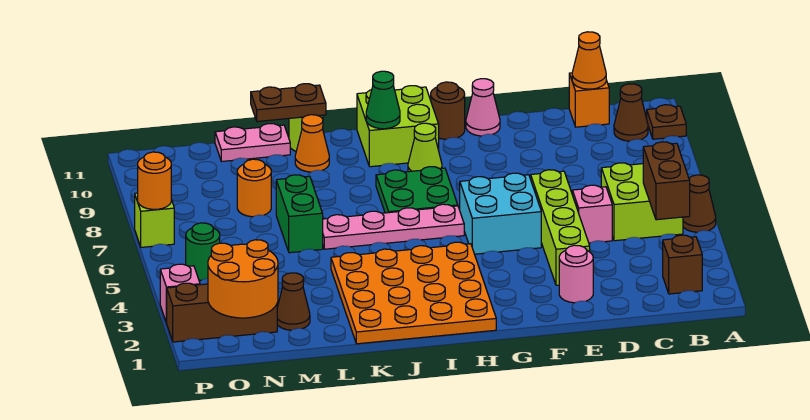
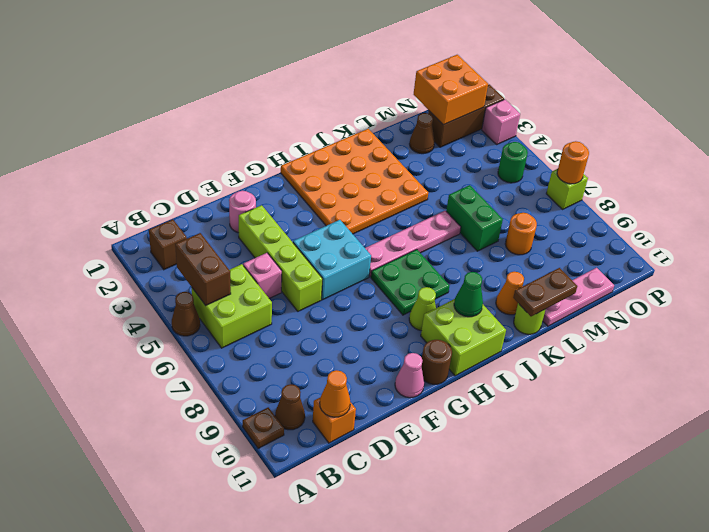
pink plate L11:M11 level 1 -> pink plate L11:N11 level 1
orange round brick N1:O2 level 2 -> orange brick N1:O2 level 2

